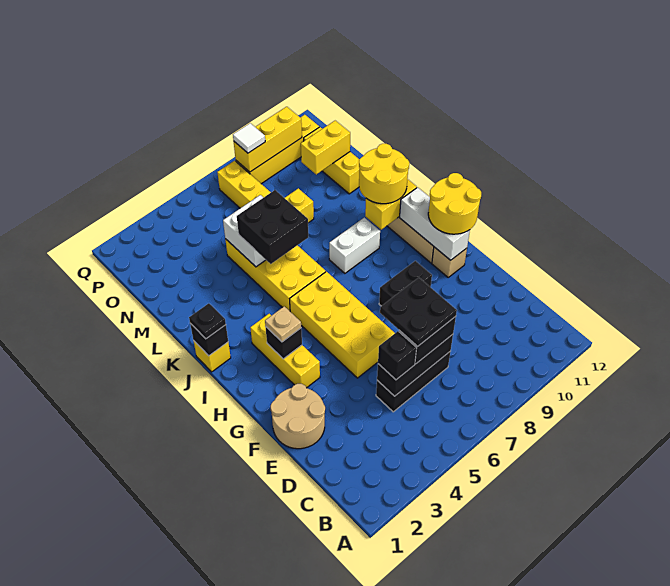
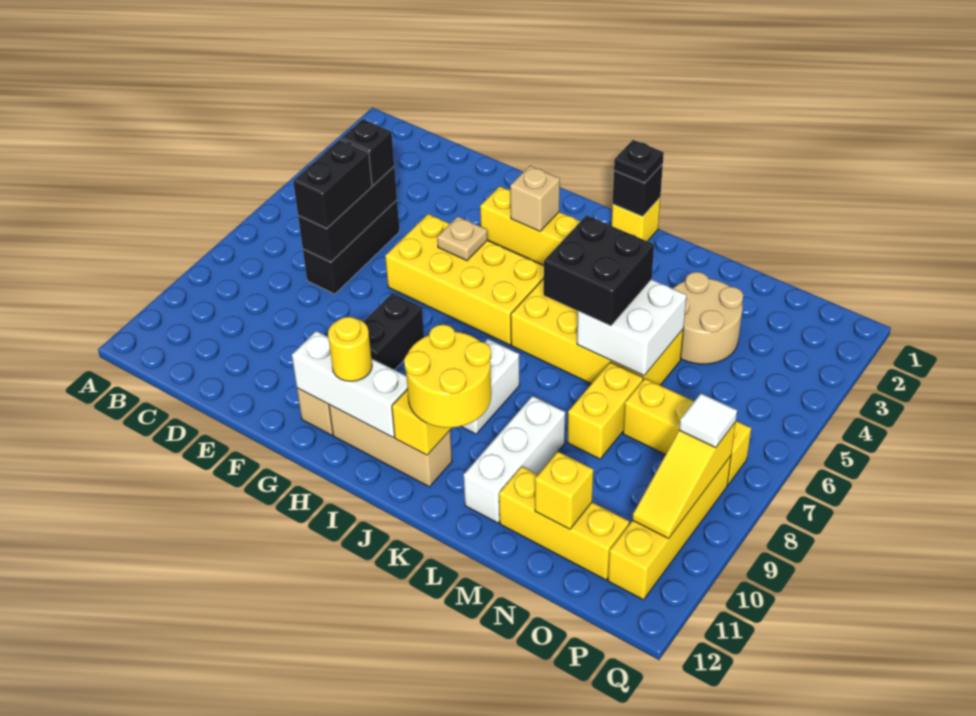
black plate D6:E7 level 4 -> none
tan round brick E1:F2 level 1 -> tan round brick M3:N4 level 1
yellow round brick G11:H12 level 3 -> yellow round brick H11 level 3
black brick H3 level 2 -> tan brick H3 level 2
tan plate H3 level 3 -> tan plate G5 level 2
none -> white brick L9:L11 level 1
yellow brick N10:N11 level 2 -> yellow brick N11 level 2
yellow brick P8:P10 level 2 -> yellow slope P8:P10 level 2 top 8

